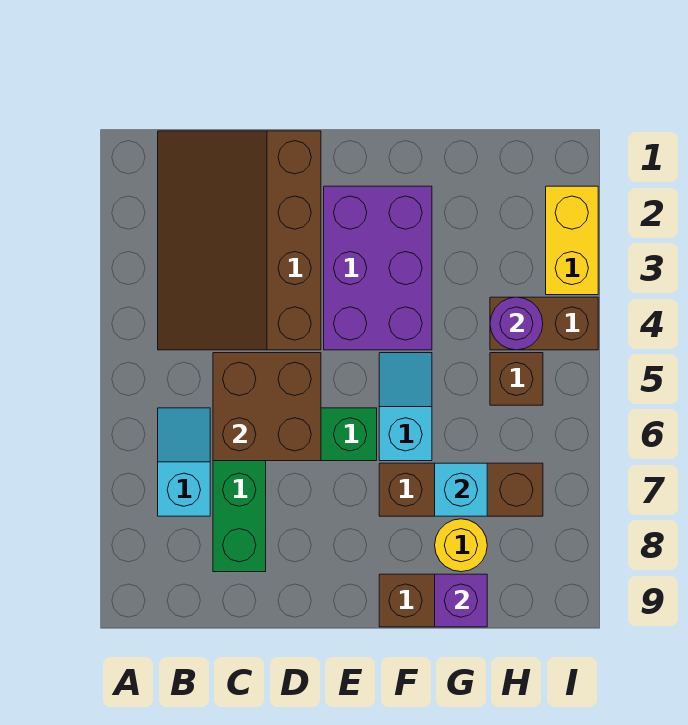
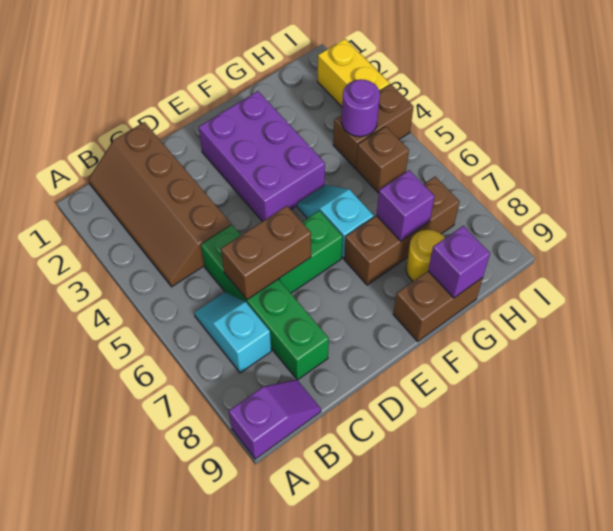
none -> purple slope A9:B9 level 1 top A
brown slope B1:D4 level 1 top D -> brown slope B1:C4 level 1 top C
brown brick C5:D6 level 2 -> brown brick C6:D6 level 2
cyan brick G7 level 2 -> purple brick G7 level 2

